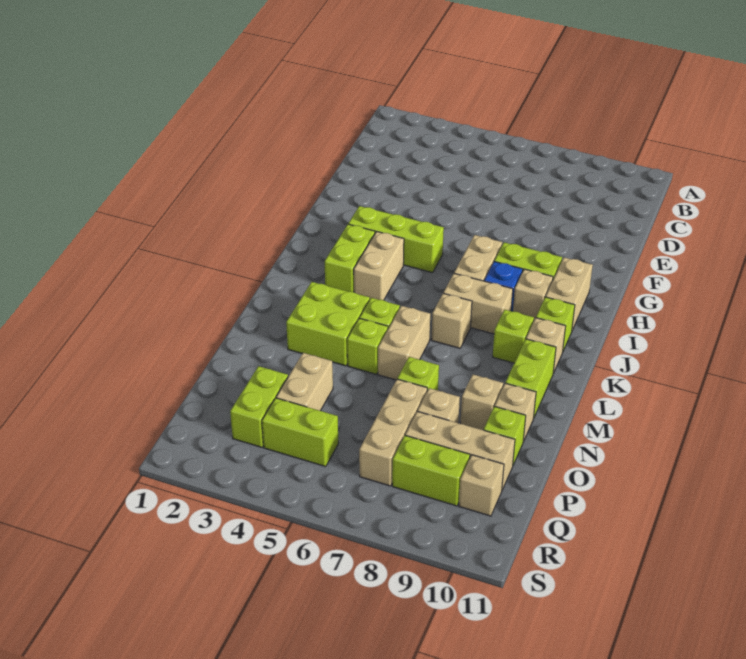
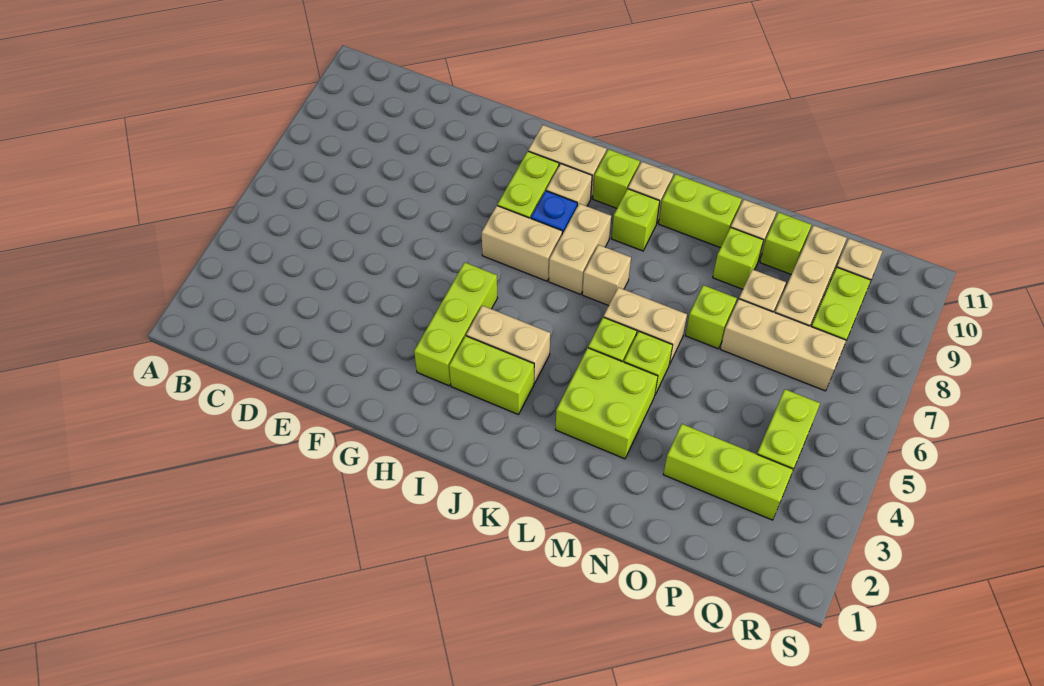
tan brick N9 level 1 -> lime brick N9 level 1
tan brick O4:P4 level 1 -> none
lime brick P3:Q3 level 1 -> lime brick O3:Q3 level 1

